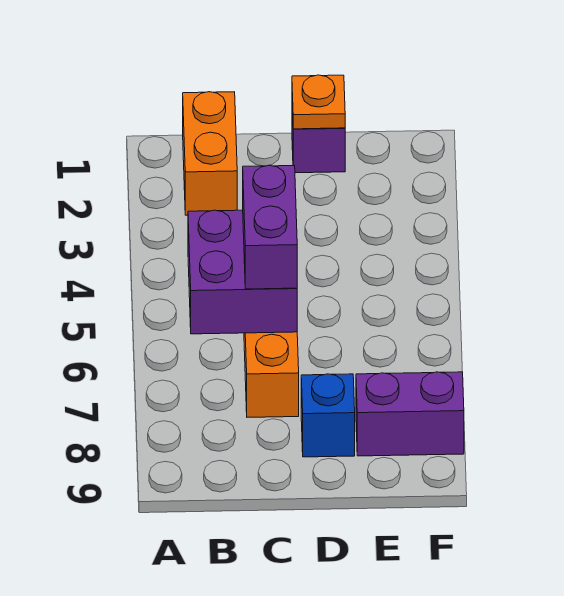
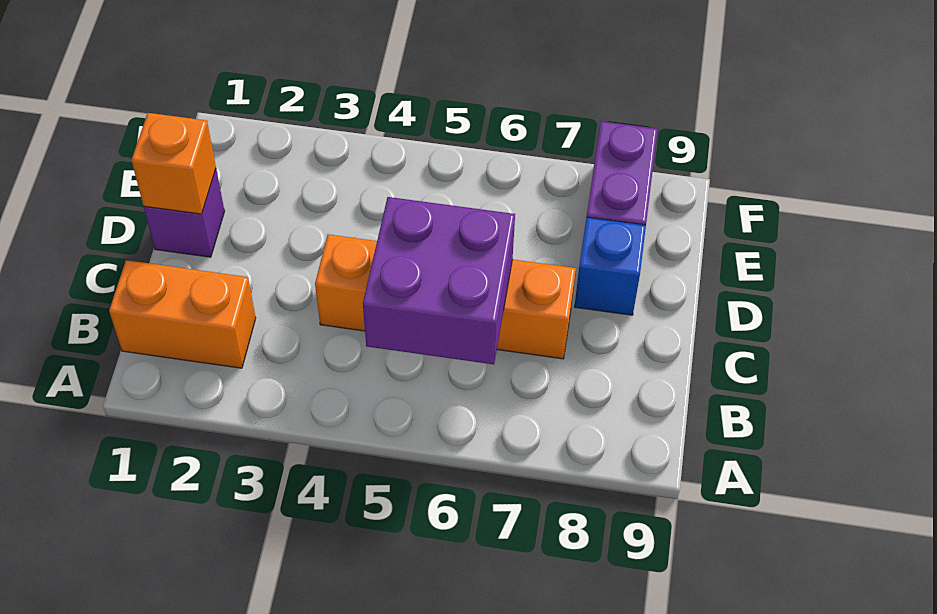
purple brick C5:C6 level 3 -> none
orange plate D1 level 2 -> orange brick D1 level 2

